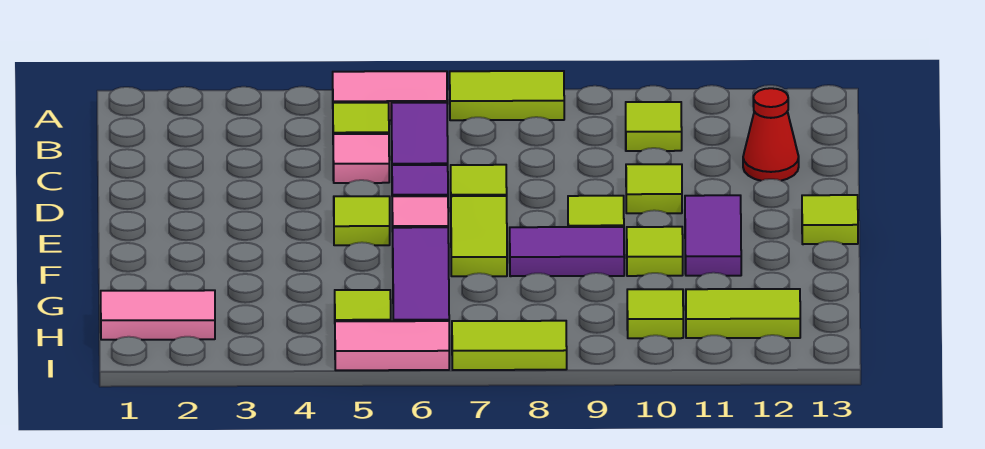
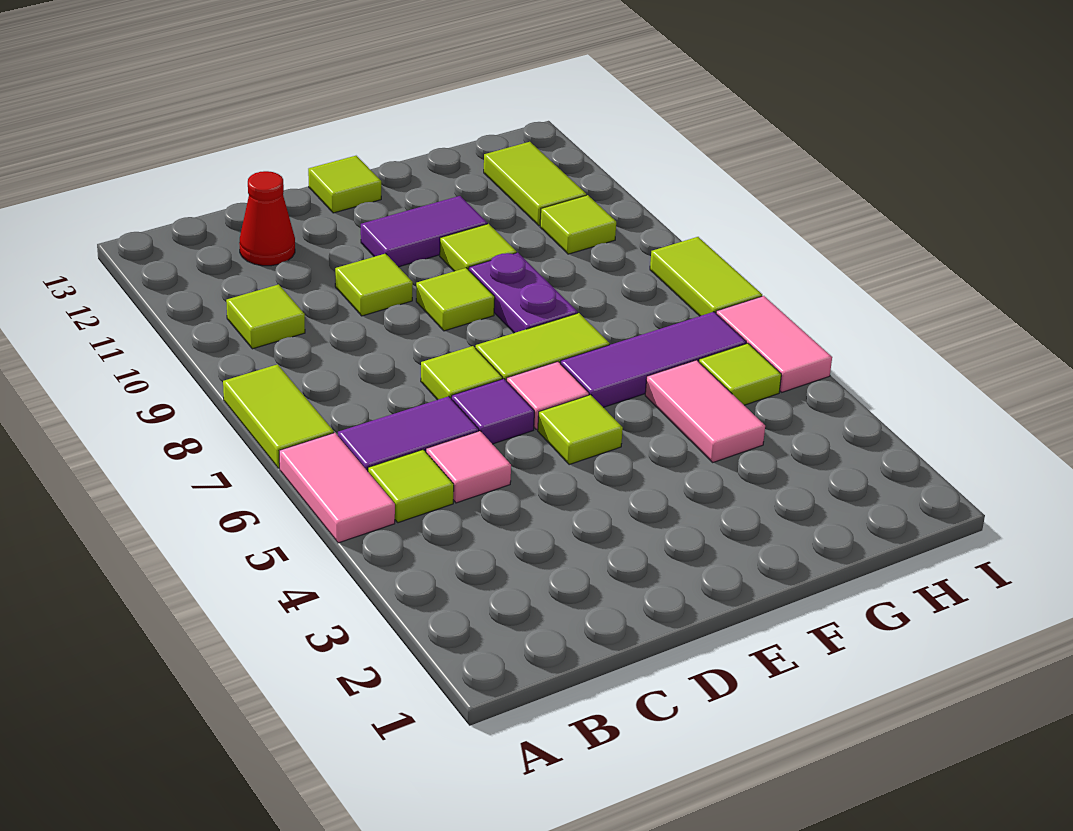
purple tile F8:F9 level 1 -> purple plate F8:F9 level 1
pink tile H1:H2 level 1 -> pink tile G4:G5 level 1

